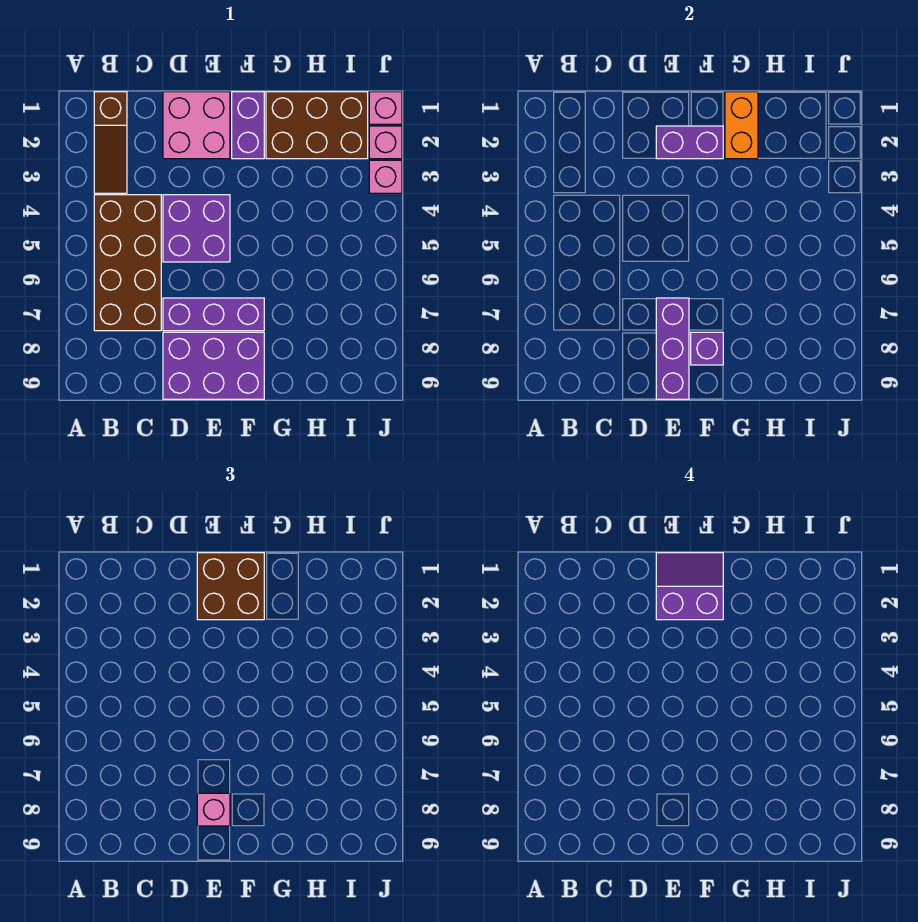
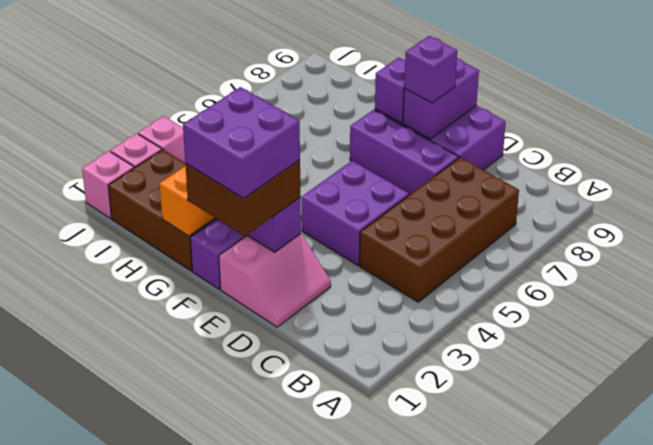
brown slope B1:B3 level 1 top 1 -> none
pink brick D1:E2 level 1 -> pink slope D1:E2 level 1 top E
purple slope E1:F2 level 4 top 2 -> purple brick E1:F2 level 4
purple brick E7:E9 level 2 -> purple brick E8:E9 level 2
pink brick E8 level 3 -> purple brick E8 level 3

